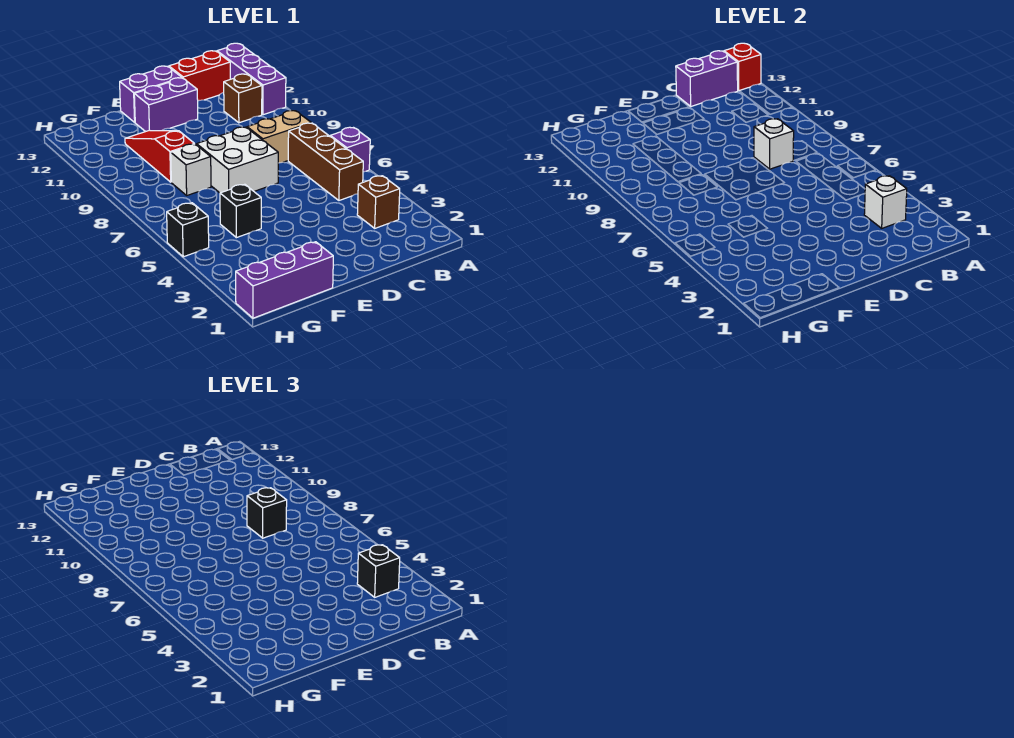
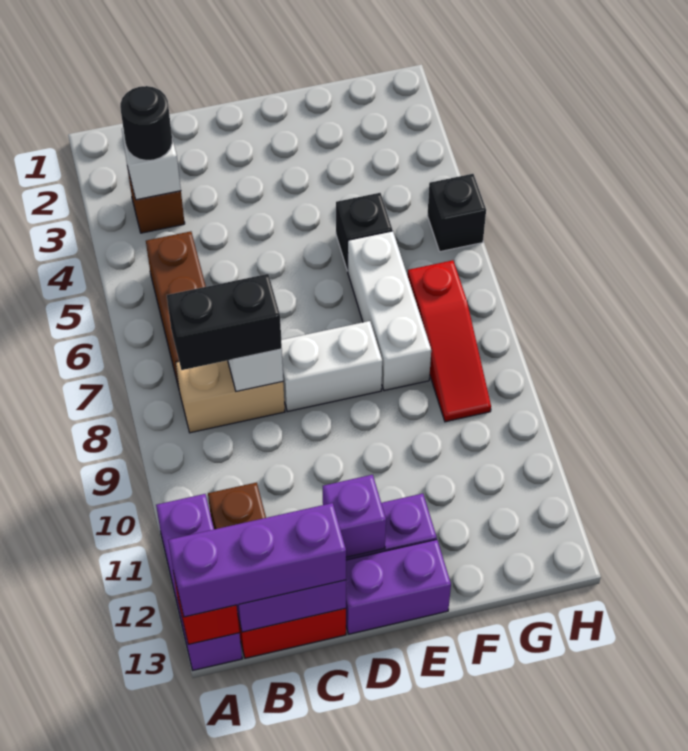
purple brick A6 level 1 -> purple brick D12 level 2
black brick B3 level 3 -> black round brick B3 level 3
black brick C8 level 3 -> black brick B8:C8 level 3
white brick D7:E8 level 1 -> white brick D8:E8 level 1
purple brick F1:H1 level 1 -> purple brick A13:C13 level 3
white brick F8 level 1 -> white brick F6:F8 level 1
red slope F9:F11 level 1 top 9 -> red slope G7:G9 level 1 top 7

